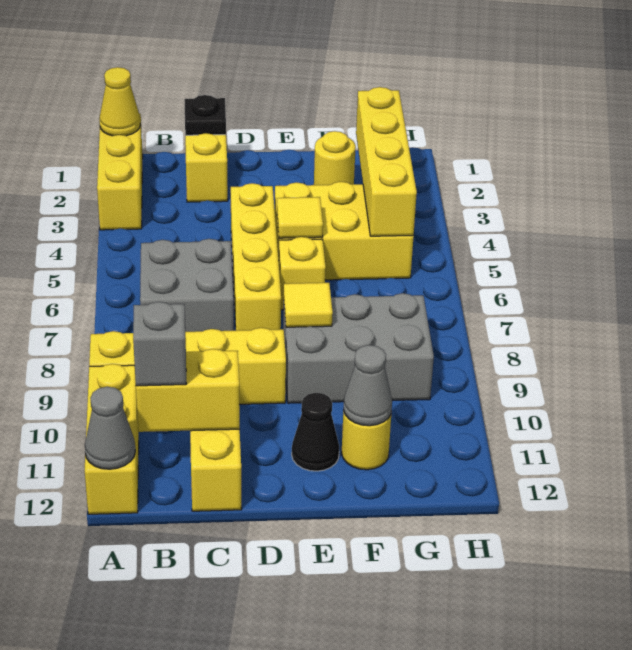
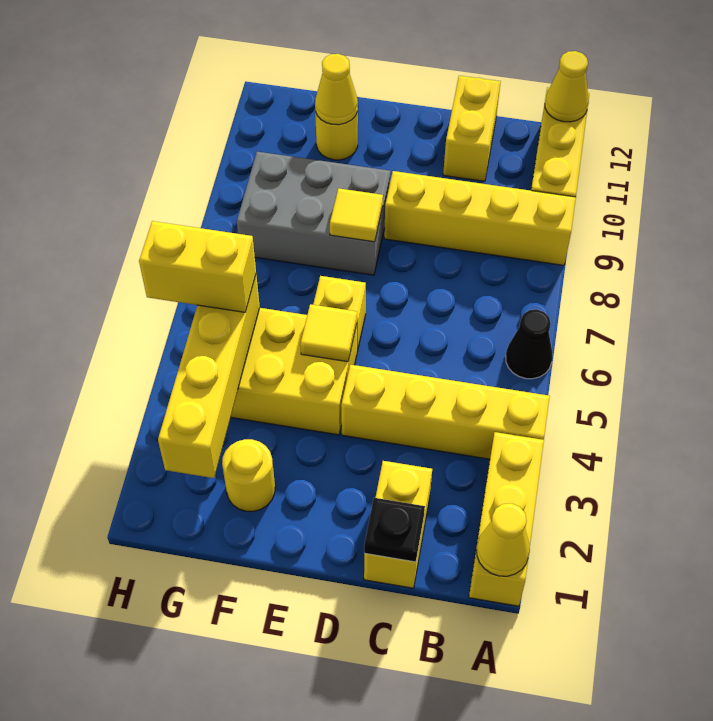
grey cone A12 level 2 -> yellow cone A12 level 2
grey brick B6:C7 level 1 -> none
yellow brick B11:C11 level 2 -> yellow brick G5:H5 level 3
grey brick B11 level 3 -> none
yellow brick D4:D7 level 1 -> yellow brick A4:D4 level 1
black cone E11 level 1 -> black cone A6 level 1
grey cone F11 level 2 -> yellow cone F11 level 2

